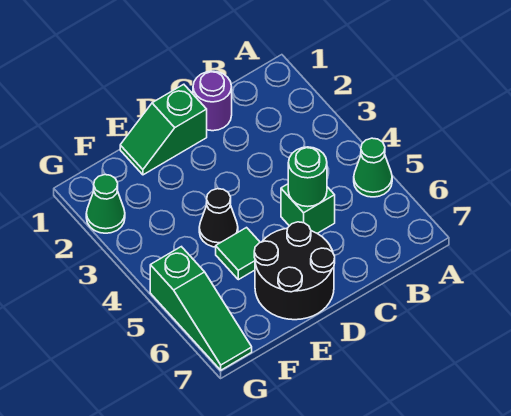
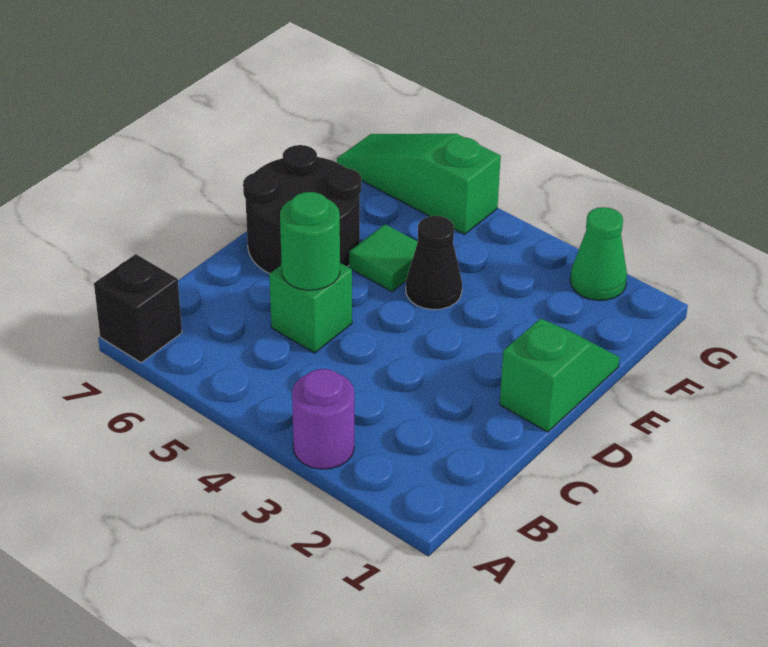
green cone A5 level 1 -> none
none -> black brick A7 level 1
purple round brick C1 level 1 -> purple round brick A3 level 1

